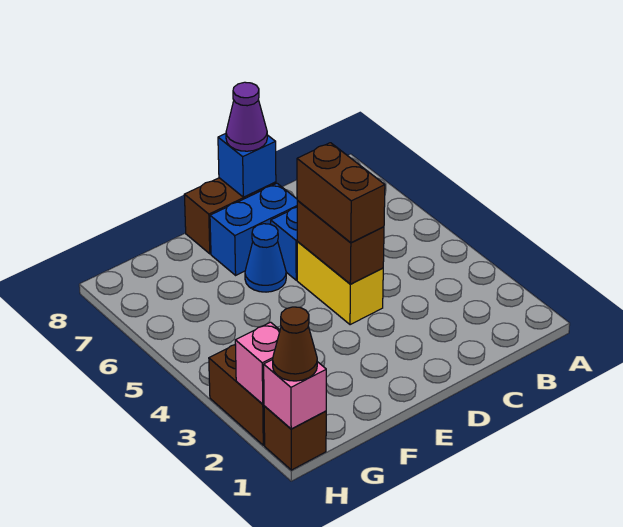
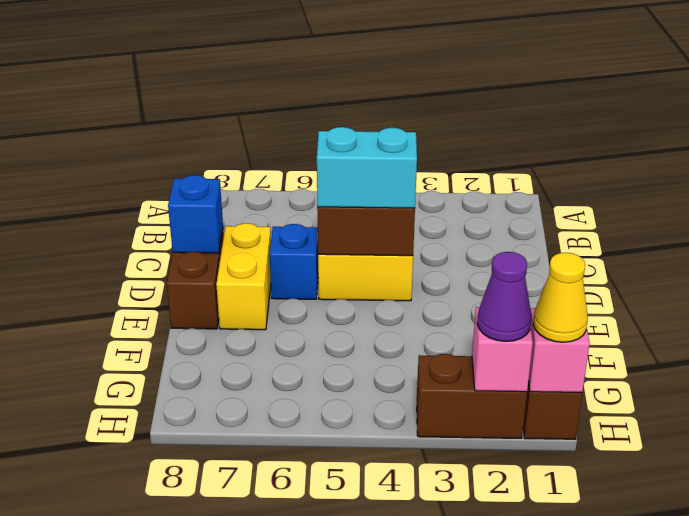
brown brick D4:D5 level 3 -> cyan brick D4:D5 level 3
blue brick D7:E7 level 1 -> yellow brick D7:E7 level 1
purple cone D8 level 3 -> purple cone H2 level 3
blue cone E6 level 1 -> none
brown cone H1 level 3 -> yellow cone H1 level 3

